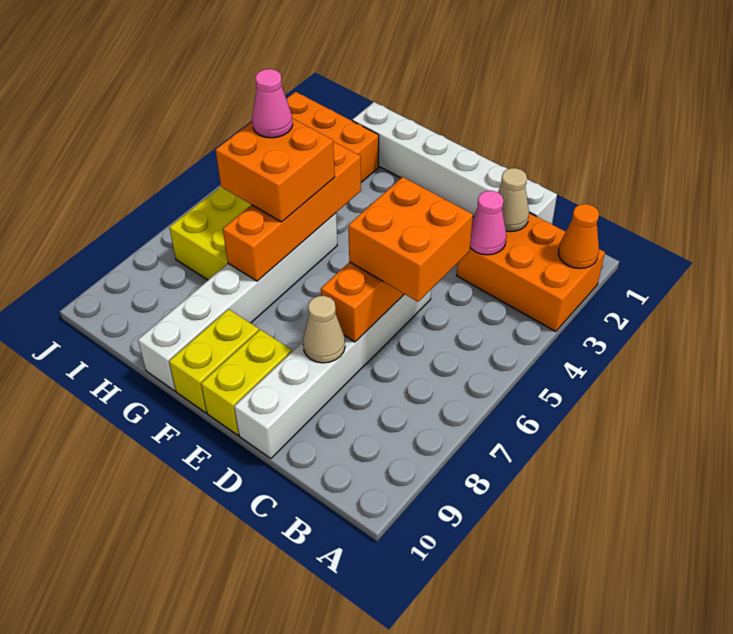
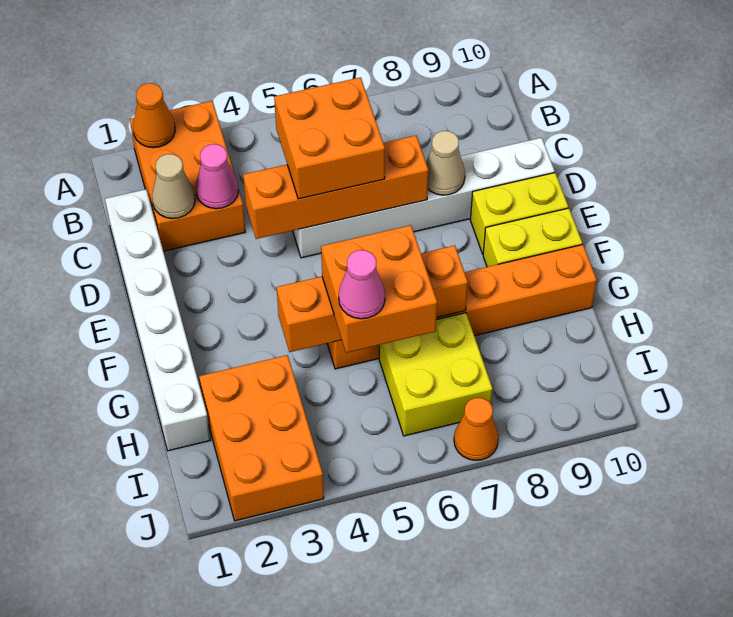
white brick G5:G10 level 1 -> orange brick G5:G10 level 1
none -> orange cone J7 level 1

